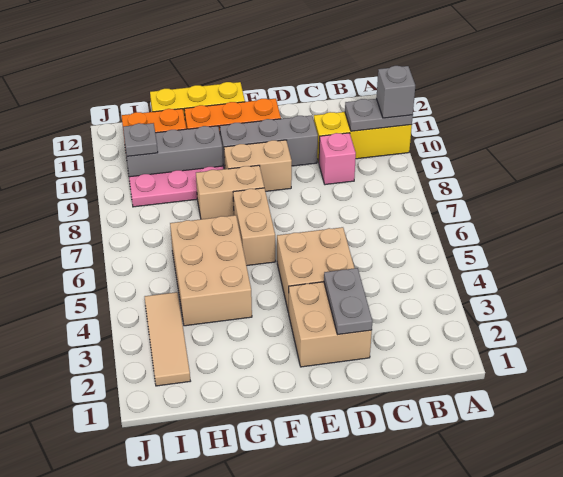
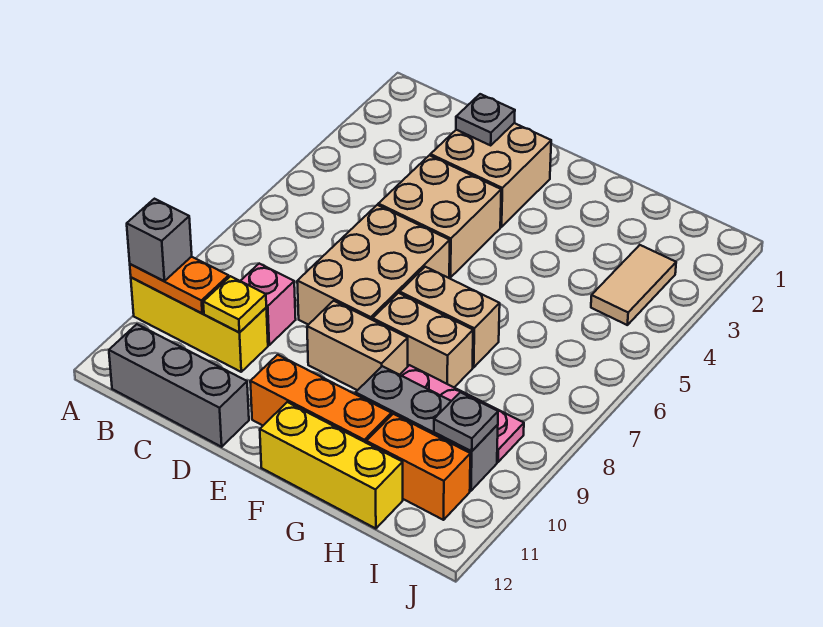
grey plate A10:B10 level 2 -> orange plate A10:B10 level 2
none -> yellow plate C10 level 2
grey plate D2:D3 level 2 -> grey plate D2 level 2
grey brick D10:F10 level 1 -> grey brick B12:D12 level 1
tan brick F6:F7 level 1 -> tan brick F7:G7 level 1
tan brick G4:H6 level 1 -> tan brick D6:E8 level 1
tan tile I2:I4 level 1 -> tan tile I3:I4 level 1

